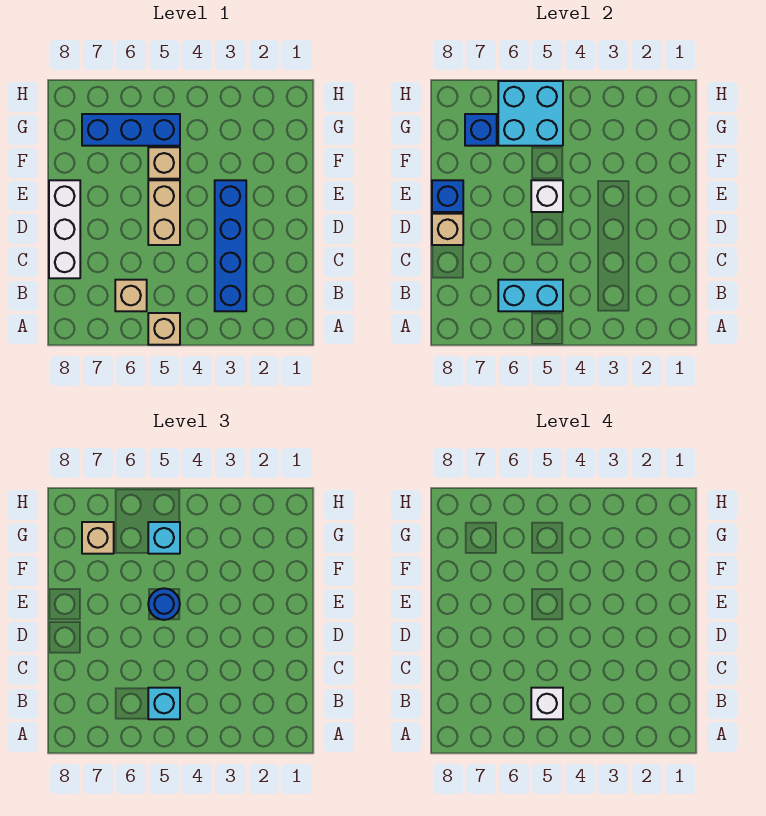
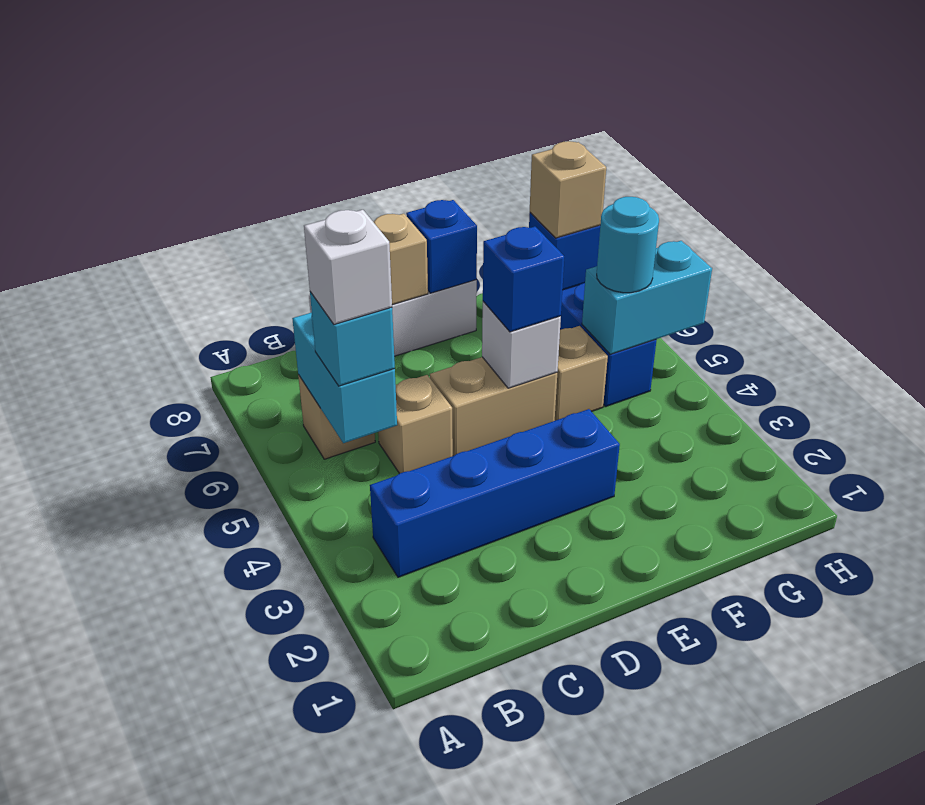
tan brick A5 level 1 -> tan brick C5 level 1
blue round brick E5 level 3 -> blue brick E5 level 3
cyan brick G5:H6 level 2 -> cyan brick G5:H5 level 2
cyan brick G5 level 3 -> cyan round brick G5 level 3

